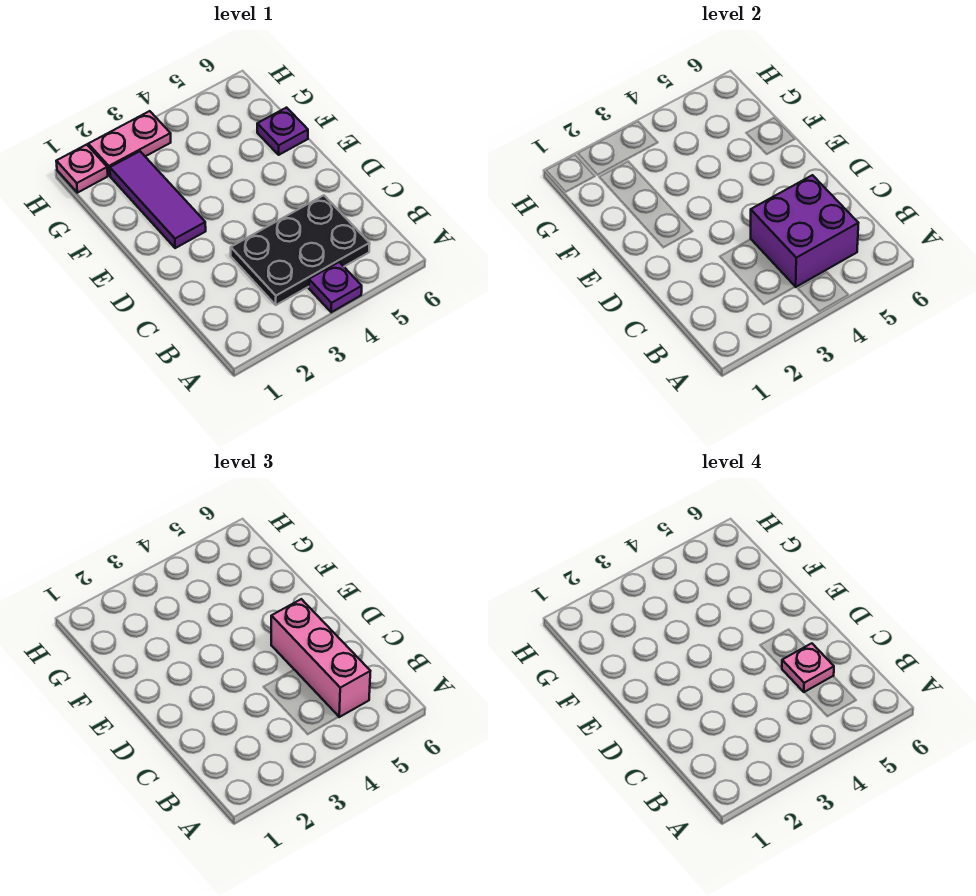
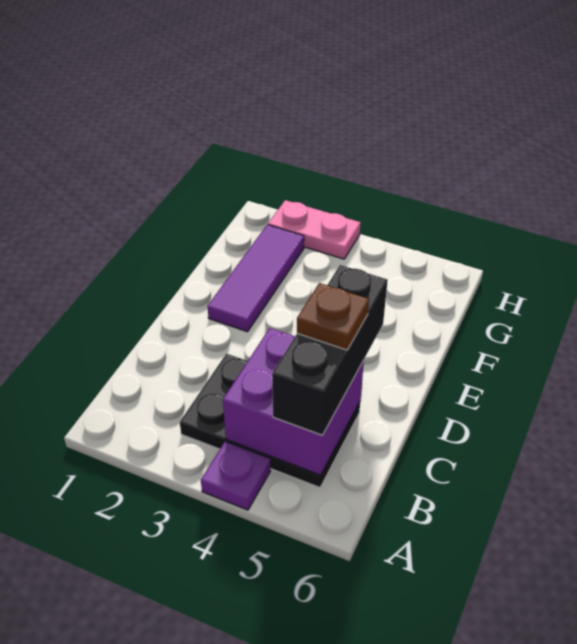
pink brick B5:D5 level 3 -> black brick B5:D5 level 3
pink plate C5 level 4 -> brown plate C5 level 4
purple plate F6 level 1 -> none
pink plate H1 level 1 -> none

